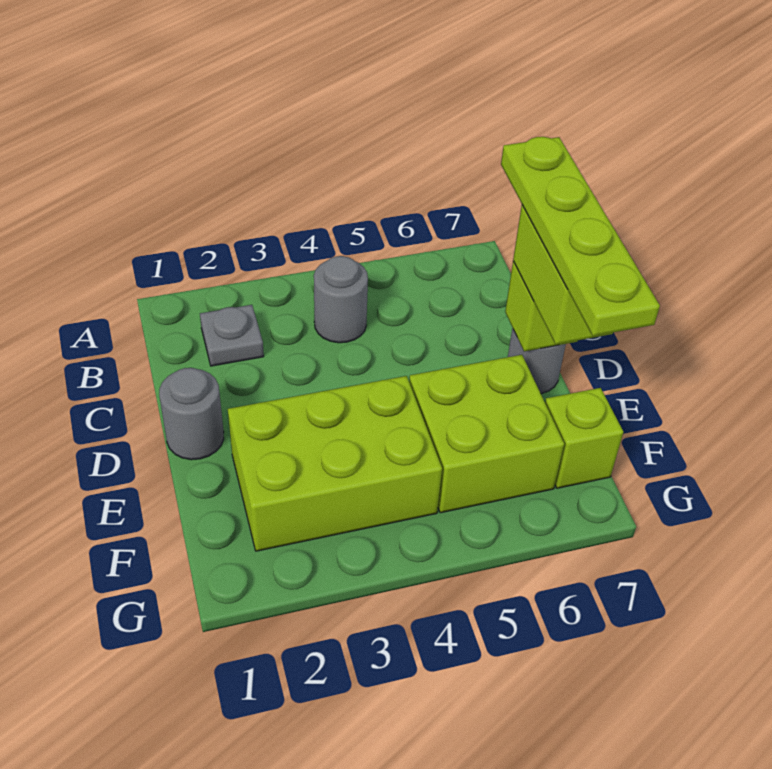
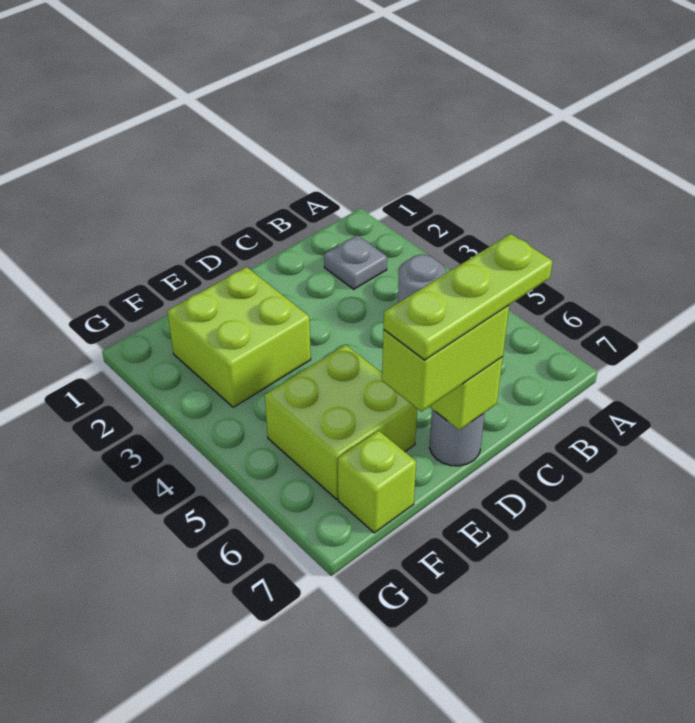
lime plate C7:F7 level 4 -> lime plate C7:E7 level 4
grey round brick D1 level 1 -> none
lime brick E2:F4 level 1 -> lime brick E2:F3 level 1

